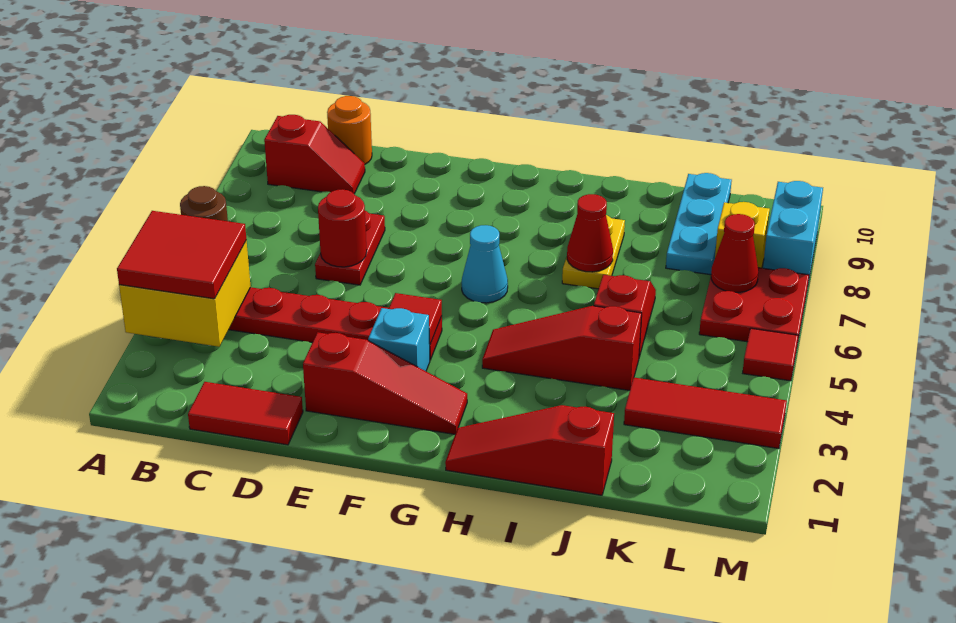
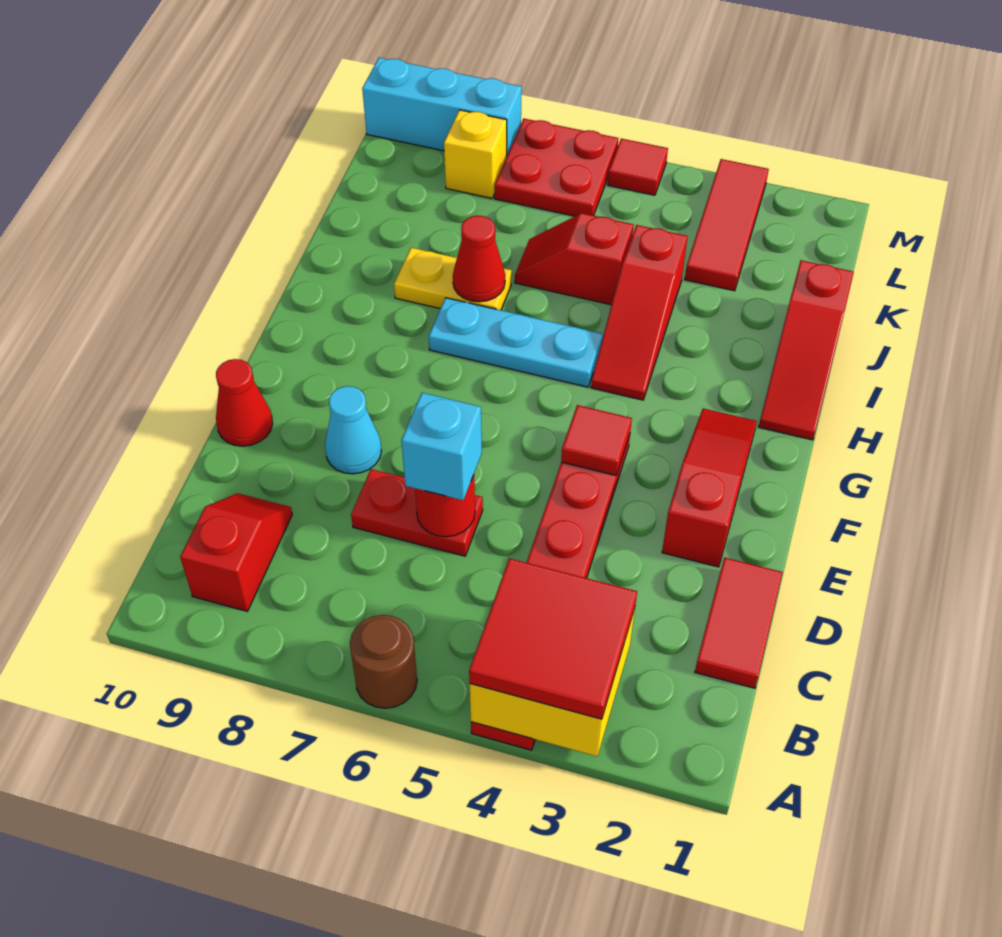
orange round brick C10 level 1 -> none
cyan brick F3 level 1 -> cyan brick D6 level 3
cyan cone G6 level 1 -> cyan cone E8 level 1
cyan plate K8:K10 level 1 -> cyan plate H5:H7 level 1
red cone L7 level 2 -> red cone E10 level 1
cyan brick M8:M9 level 1 -> cyan brick M8:M10 level 1

